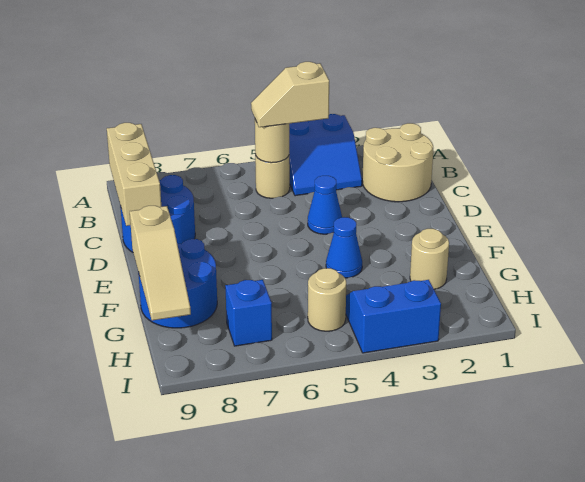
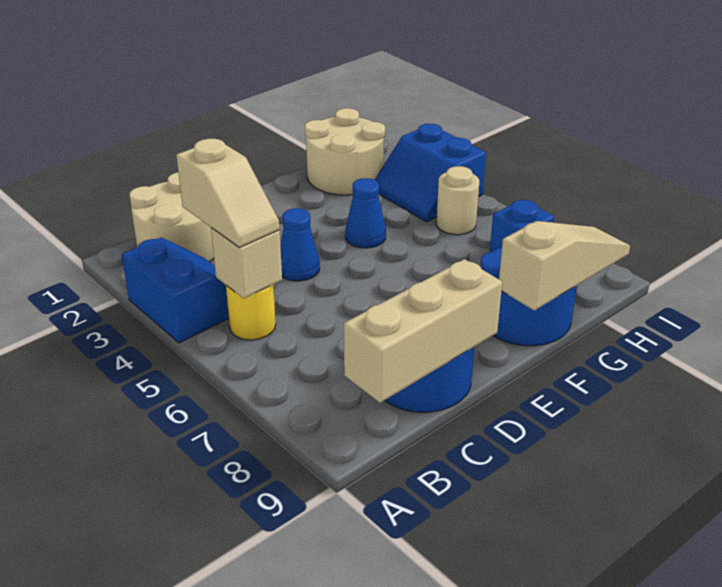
tan round brick B5 level 1 -> yellow round brick B5 level 1
tan round brick B5 level 2 -> tan brick B5 level 2
tan round brick G2 level 1 -> tan round brick G1:H2 level 1

